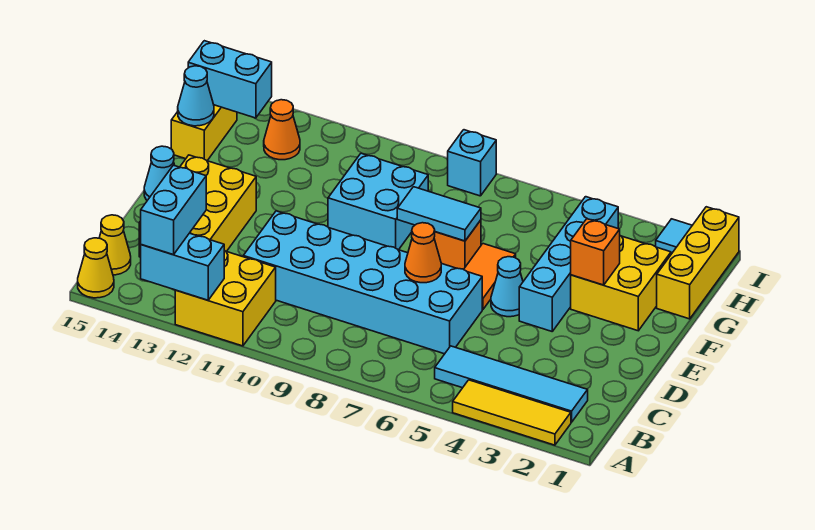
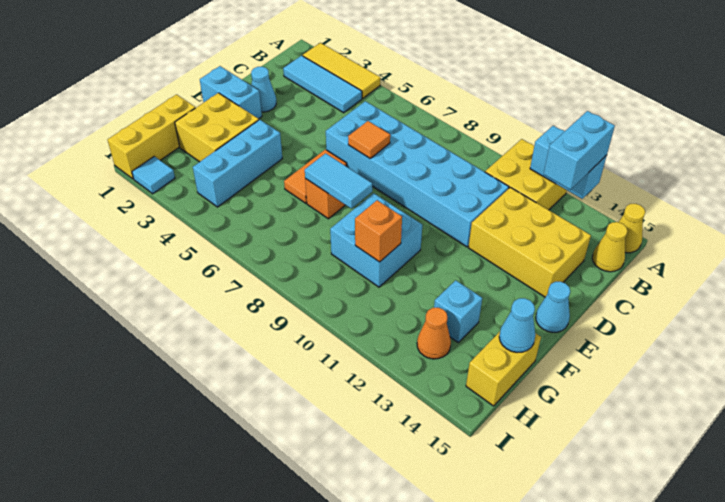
cyan tile B2:B5 level 1 -> cyan tile B2:B4 level 1
yellow brick C13:E14 level 1 -> yellow brick C12:D14 level 1
orange cone D7 level 2 -> orange tile D7 level 2
cyan brick E4:H4 level 1 -> cyan brick F4:H4 level 1
cyan cone E5 level 1 -> cyan cone D2 level 1
orange brick F3 level 2 -> orange brick G10 level 2
cyan brick H14:H15 level 2 -> cyan brick E1:E2 level 1
cyan brick I8 level 1 -> cyan brick G13 level 1

